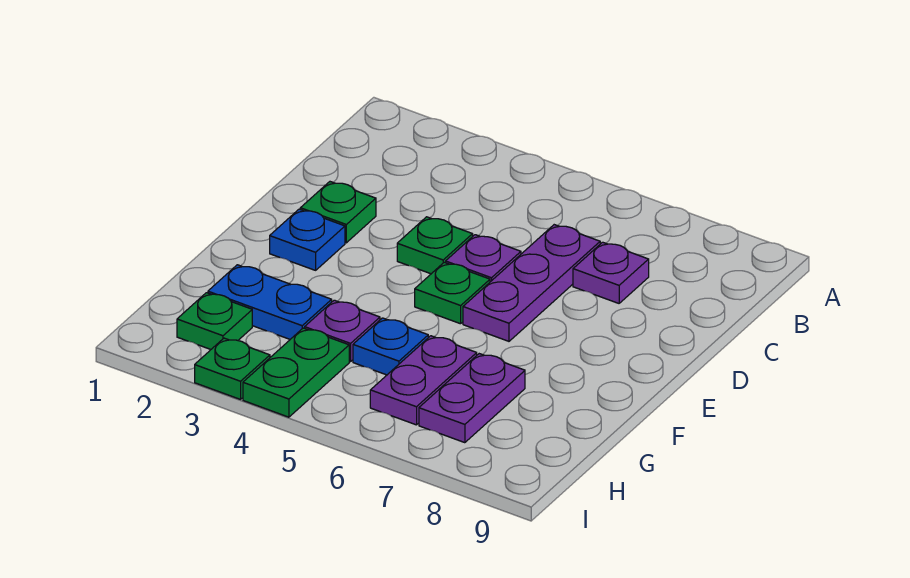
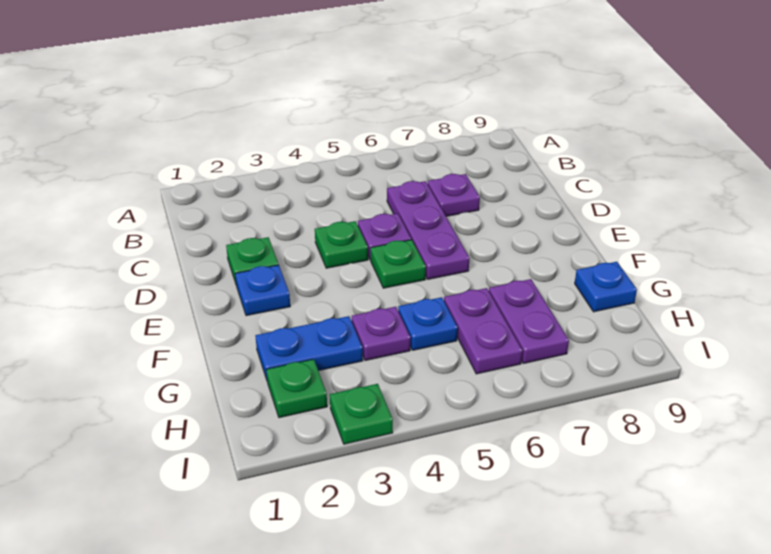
none -> blue plate G9 level 1
green plate H4:I4 level 1 -> none

